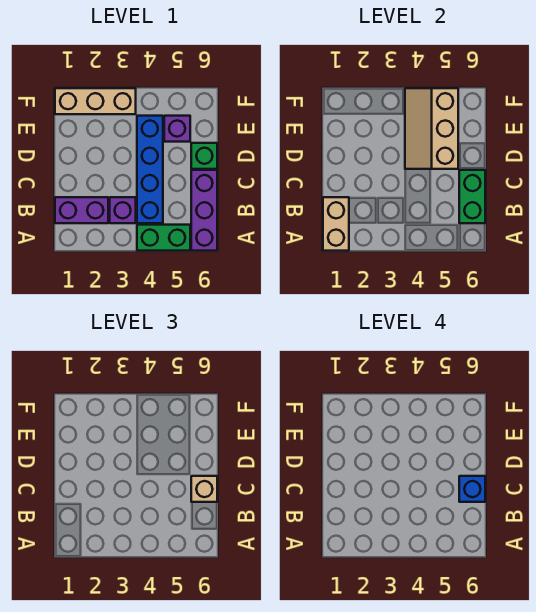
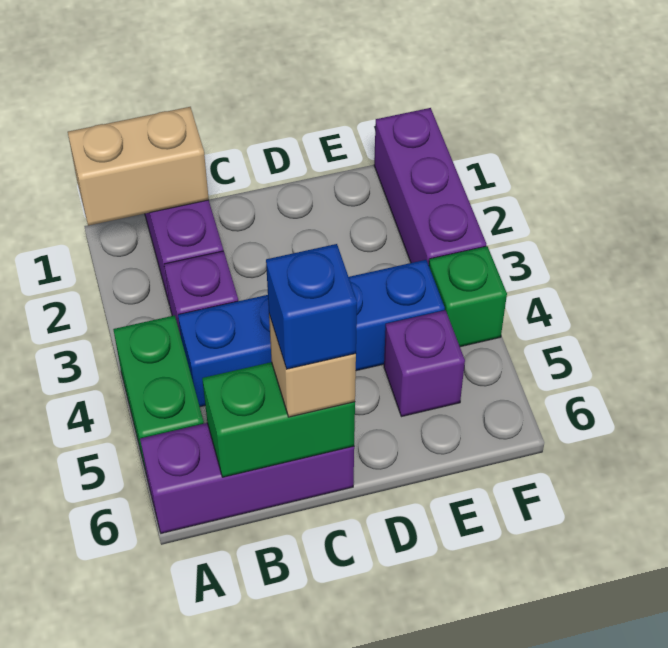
tan slope D4:F5 level 2 top 5 -> none
green brick D6 level 1 -> green brick F4 level 1
tan brick F1:F3 level 1 -> purple brick F1:F3 level 1

